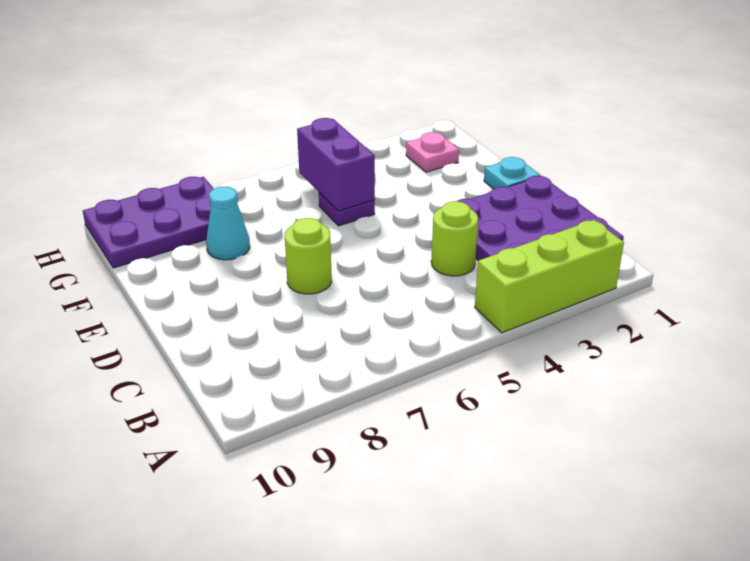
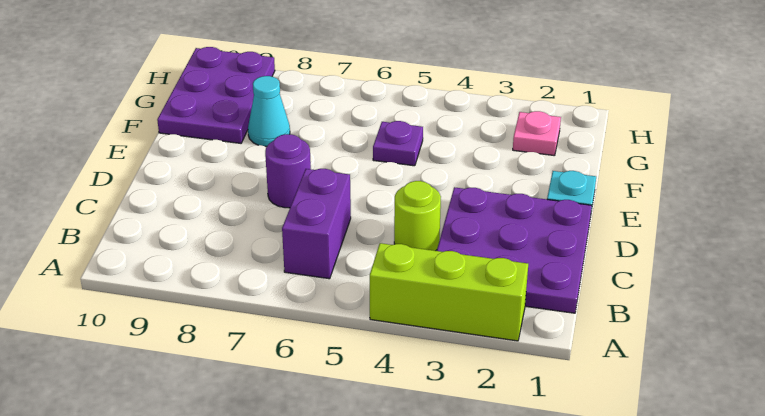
lime round brick D7 level 1 -> purple round brick D7 level 1
purple brick F5:G5 level 2 -> purple brick B6:C6 level 1
purple plate G8:H10 level 1 -> purple plate F9:H10 level 1

